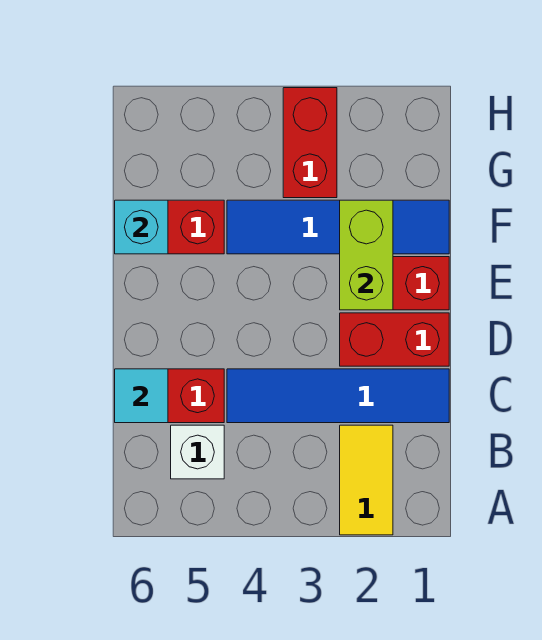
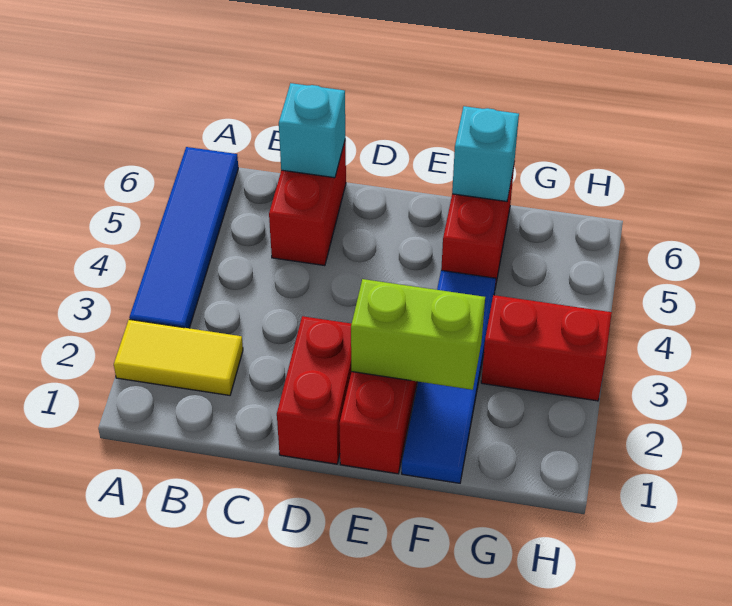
white brick B5 level 1 -> none
blue tile C1:C4 level 1 -> blue tile A3:A6 level 1
cyan tile C6 level 2 -> cyan brick C6 level 2

